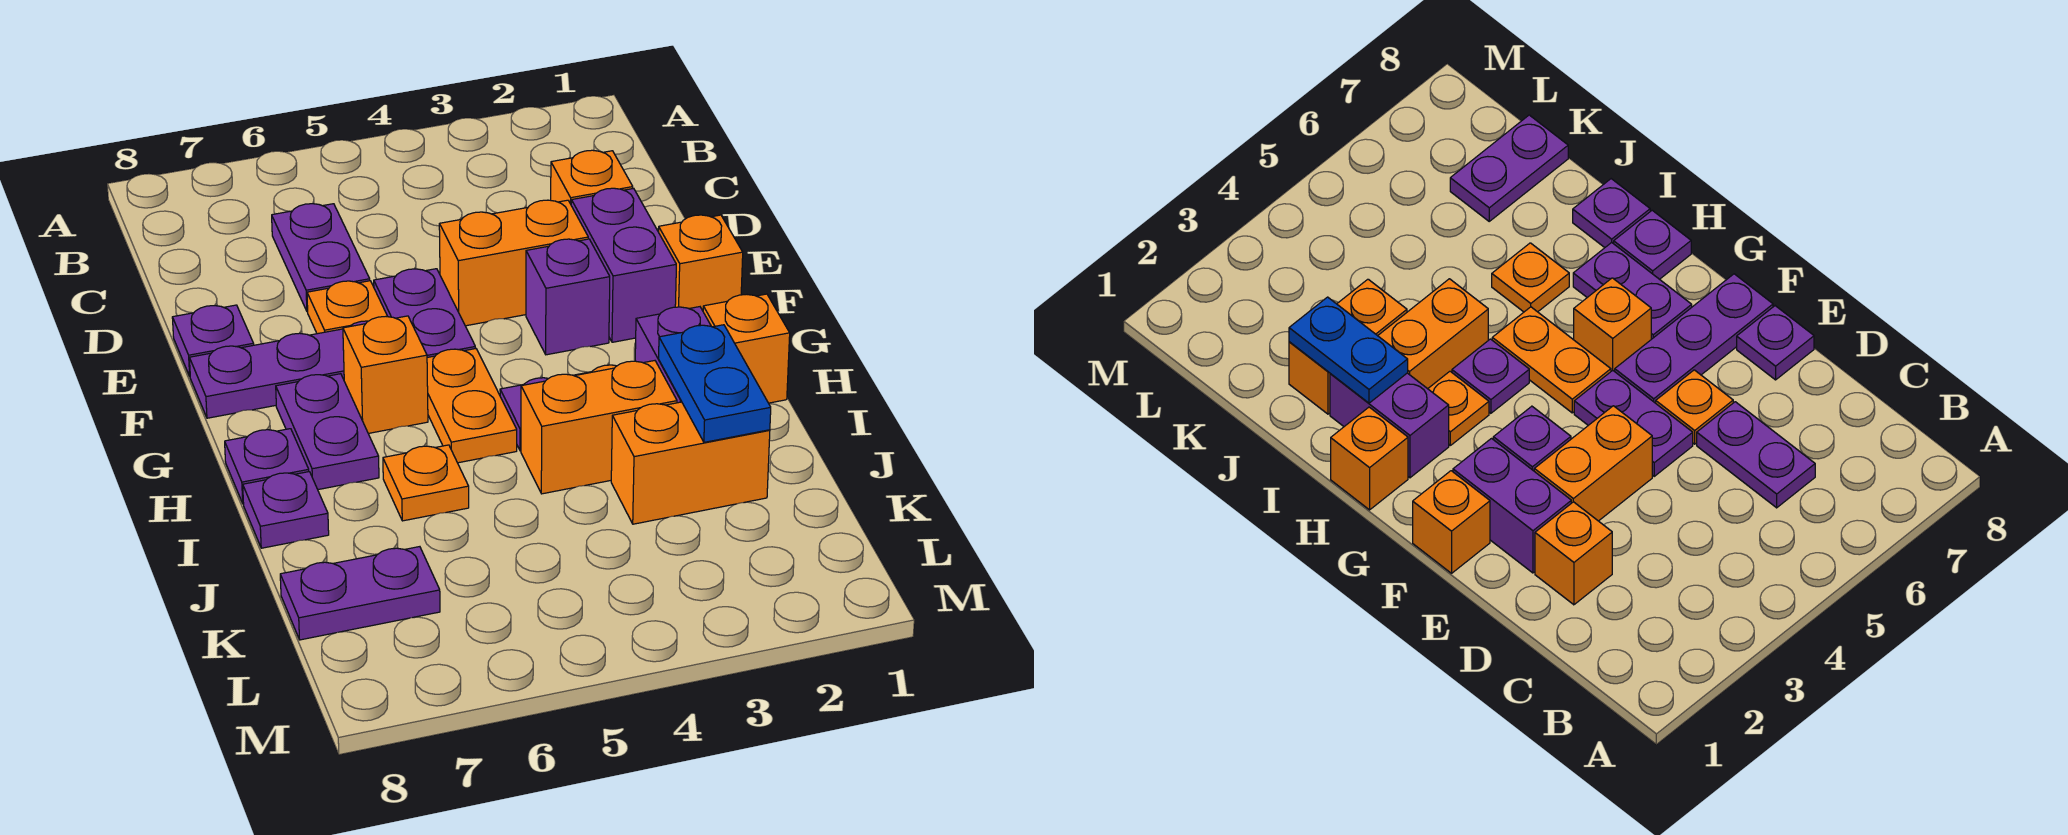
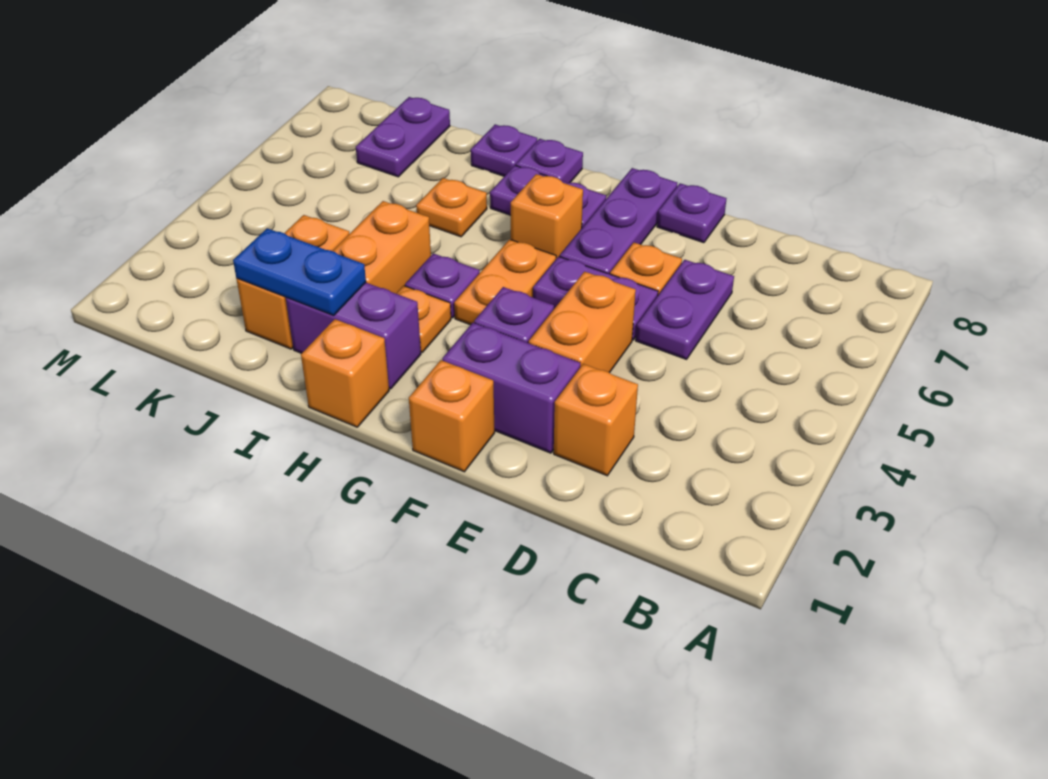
purple plate C6:D6 level 1 -> purple plate D5:D6 level 1
orange plate G5:H5 level 1 -> orange plate G4:G5 level 1

